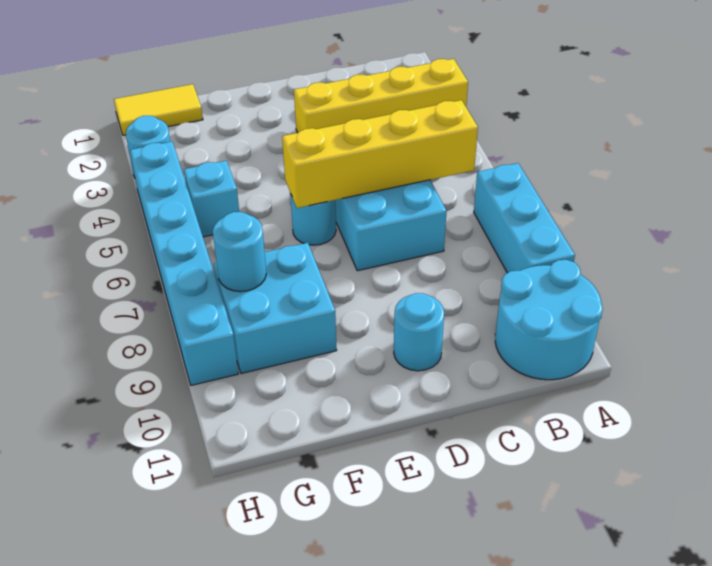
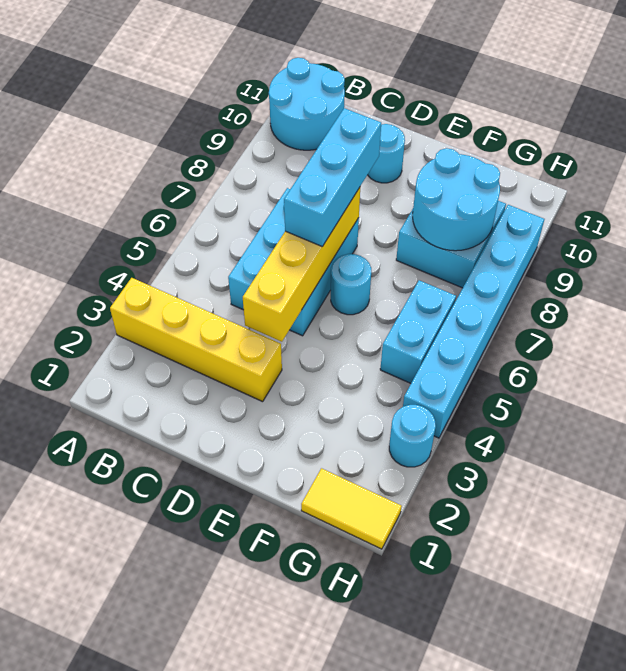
cyan brick A7:A9 level 1 -> cyan brick D6:D8 level 3
yellow brick B6:E6 level 2 -> yellow brick D4:D7 level 2
cyan brick G5 level 1 -> cyan brick G5:G6 level 1
cyan round brick G8 level 2 -> cyan round brick F8:G9 level 2

